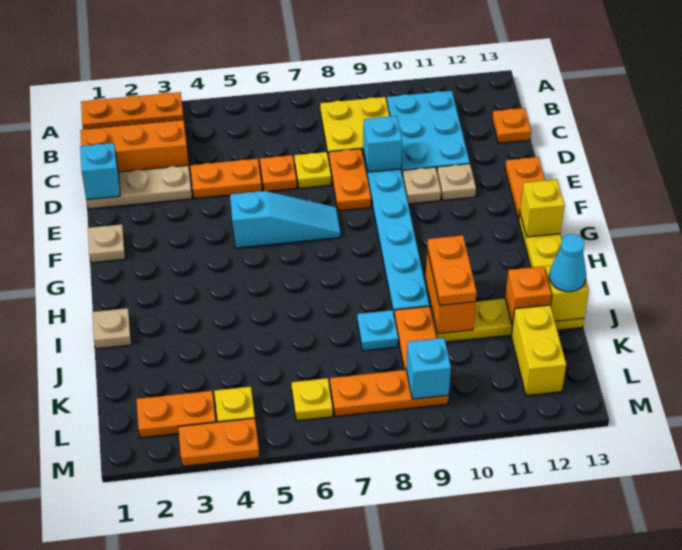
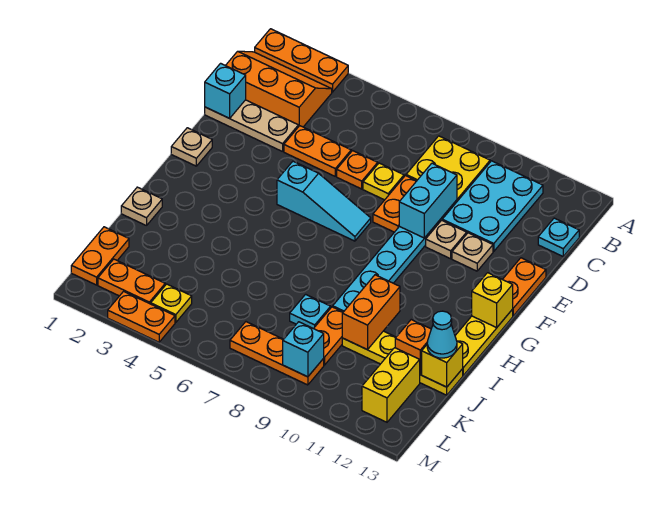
orange plate C13 level 1 -> cyan plate C13 level 1
cyan brick D9 level 2 -> cyan brick D9:E9 level 2
orange plate I10:J10 level 3 -> orange plate K1:L1 level 1
yellow plate L6 level 1 -> none

